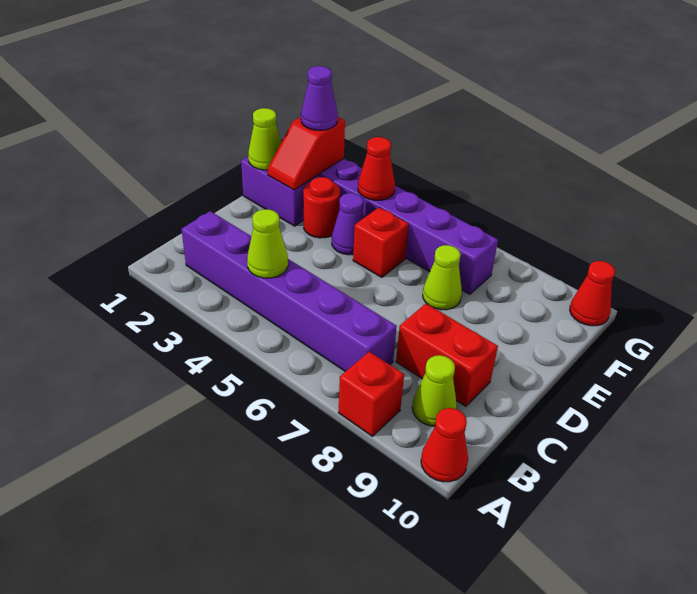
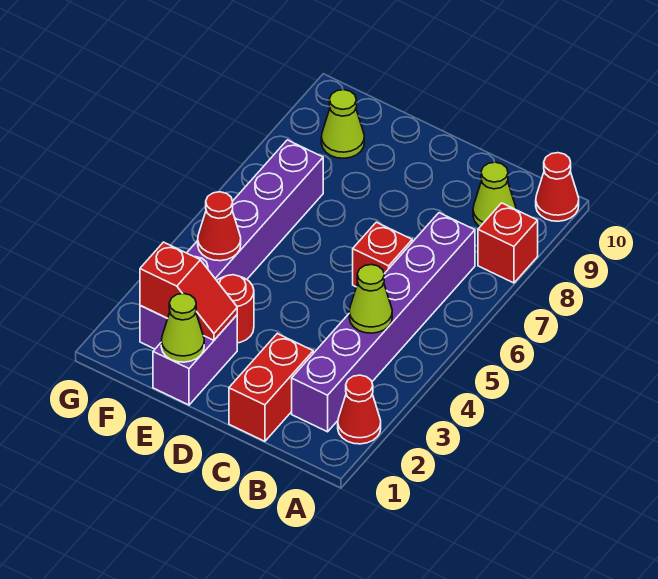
red brick C8:C9 level 1 -> red brick C1:C2 level 1
purple cone E4 level 1 -> none
red brick E5 level 1 -> red brick C6 level 1
lime cone E7 level 1 -> lime cone F9 level 1
purple cone F2 level 3 -> none
red cone G10 level 1 -> red cone A2 level 1

